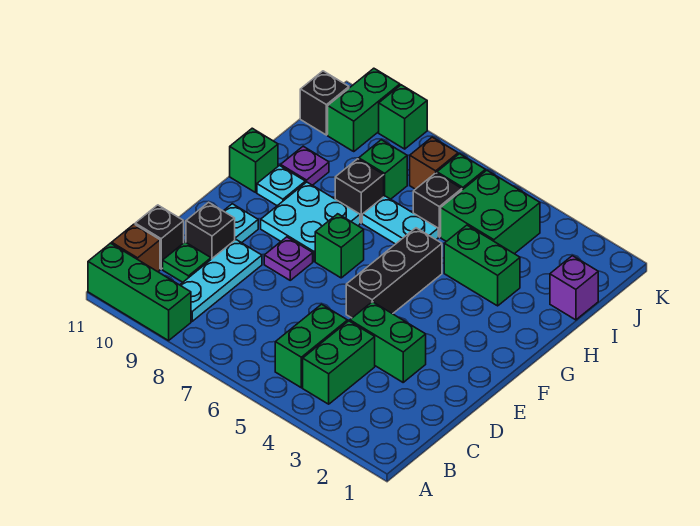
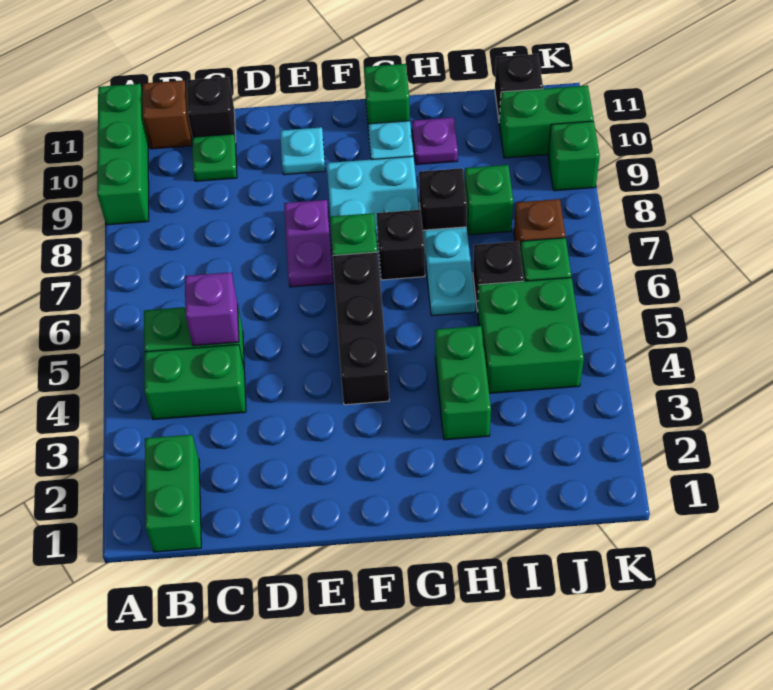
cyan plate B9:D9 level 1 -> none
green brick D3:D4 level 1 -> green brick B1:B2 level 1
black brick D10 level 1 -> black brick G7 level 1
black brick E5:G5 level 1 -> black brick F4:F6 level 1
purple plate E8 level 1 -> purple plate E7:E8 level 1
purple brick I1 level 1 -> purple brick C5 level 2

